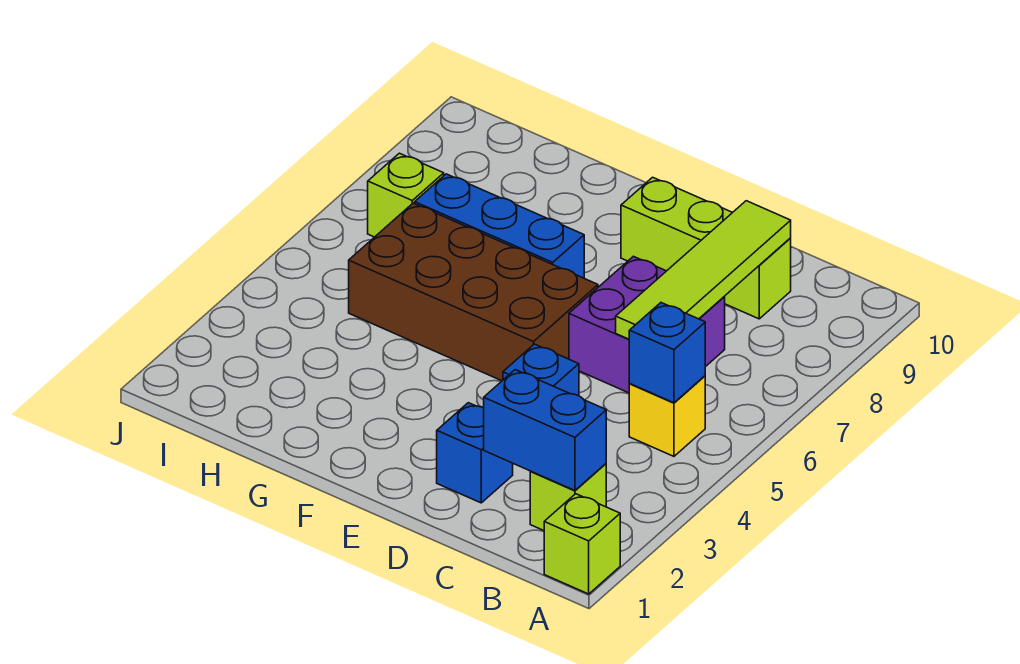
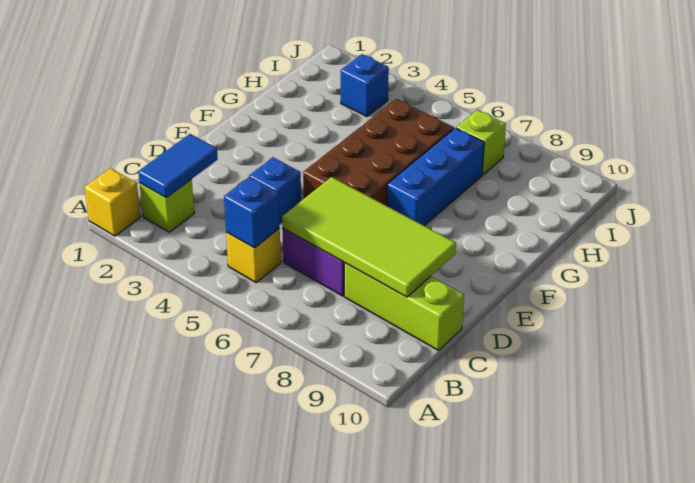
lime brick A1 level 1 -> yellow brick A1 level 1
blue brick B2:C2 level 2 -> blue tile B2:C2 level 2
lime tile C6:C9 level 2 -> lime tile C6:D9 level 2
lime brick C9:E9 level 1 -> lime brick C8:C10 level 1
blue brick D2 level 1 -> blue brick I3 level 1

